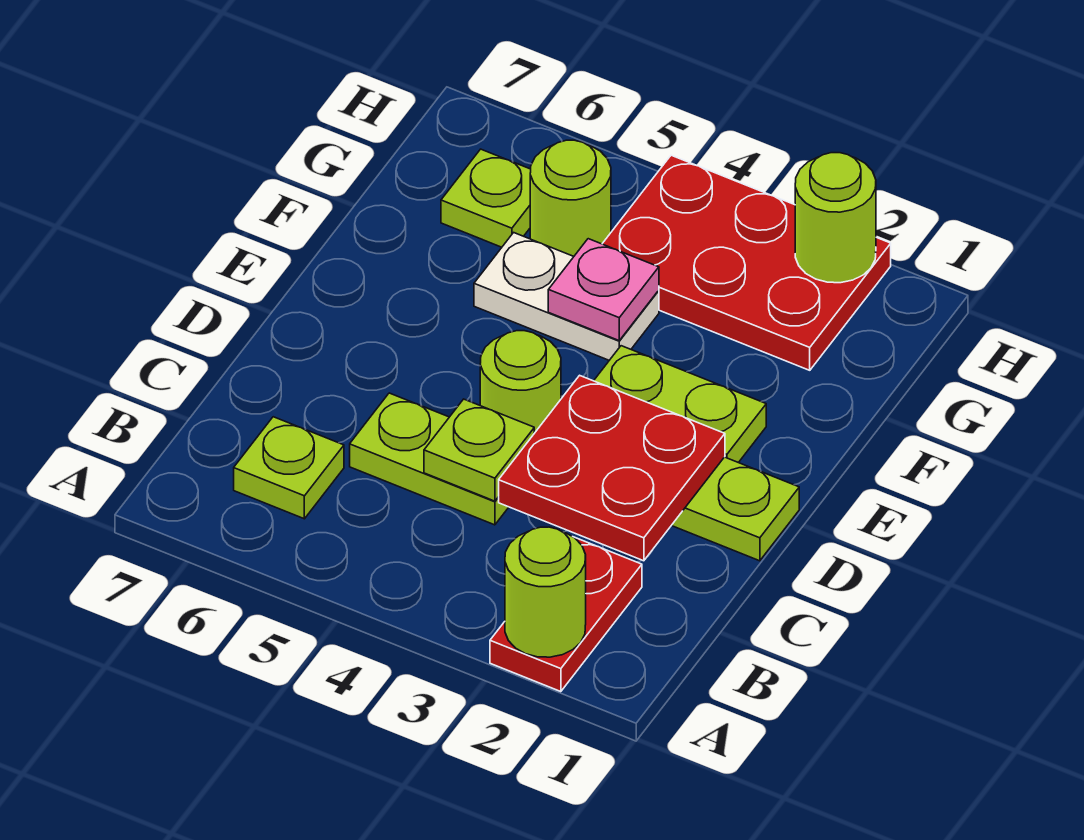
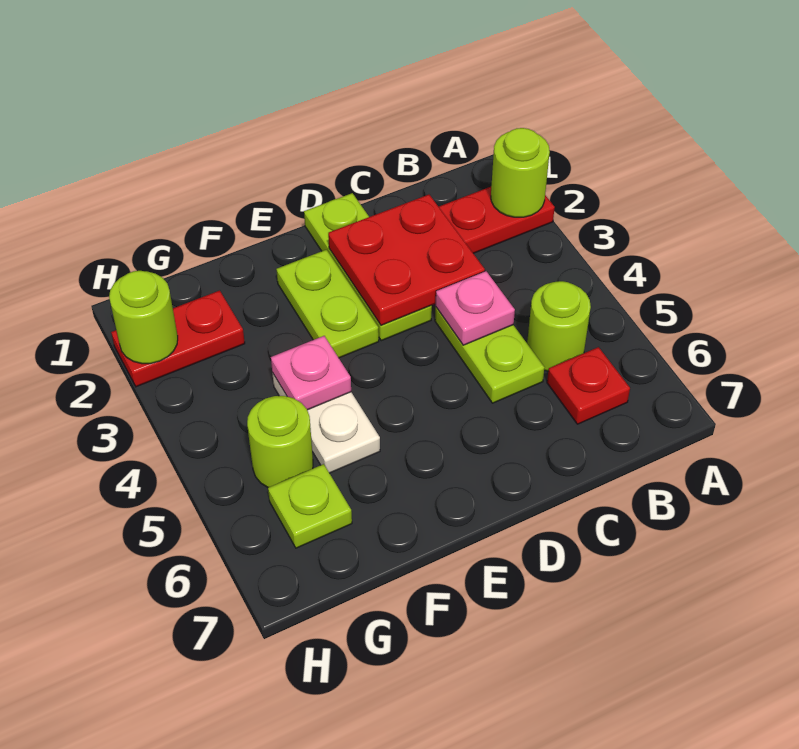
lime plate B6 level 1 -> red plate B6 level 1
lime plate C4 level 2 -> pink plate C4 level 2
lime round brick D4 level 1 -> lime round brick B5 level 1
red plate G2:H4 level 1 -> red plate G2:H2 level 1

